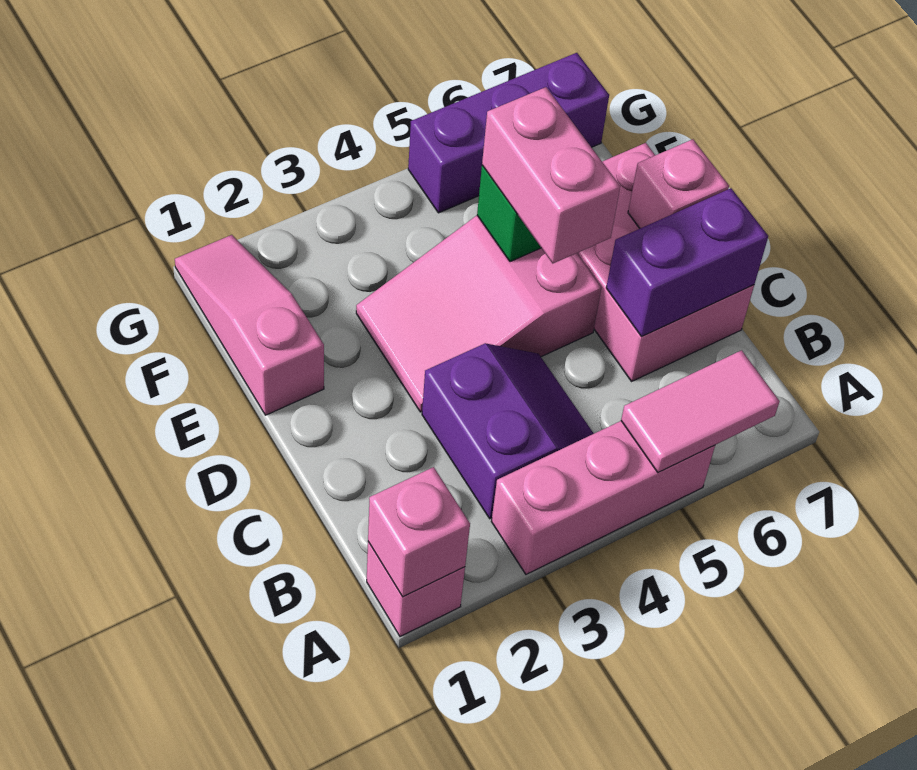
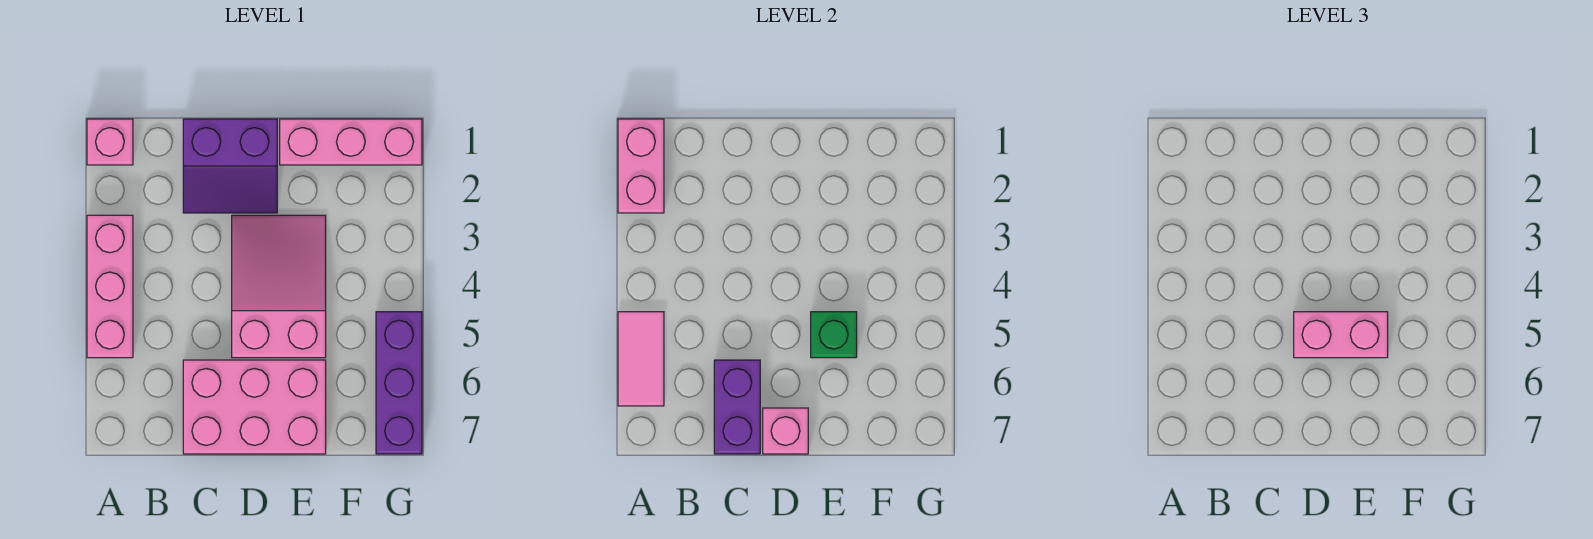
pink brick A1 level 2 -> pink brick A1:A2 level 2
purple slope B3:C4 level 1 top 3 -> purple slope C1:D2 level 1 top 1
pink slope E1:G1 level 1 top E -> pink brick E1:G1 level 1

